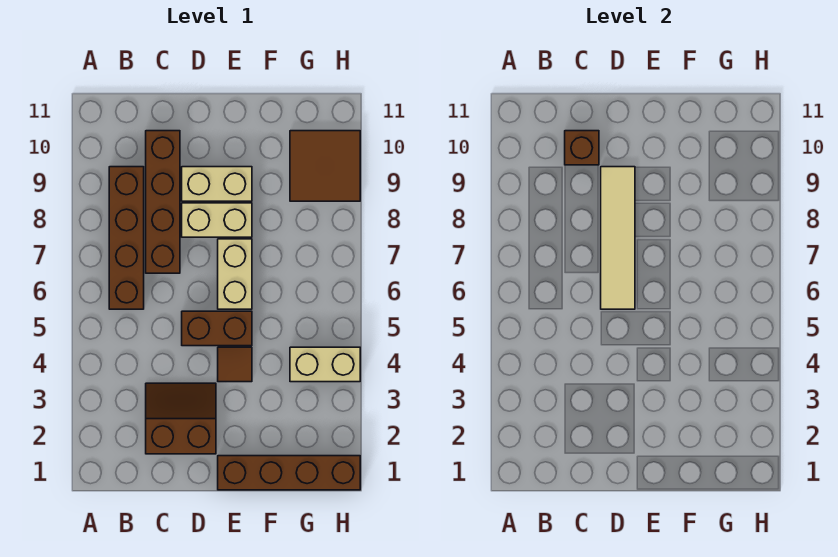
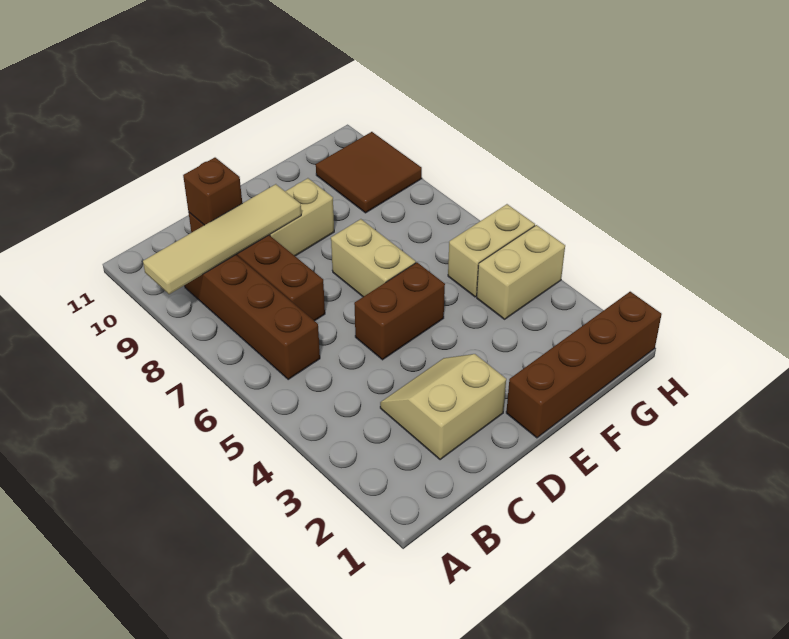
brown slope C2:D3 level 1 top 2 -> tan slope C2:D3 level 1 top 2
tan tile D6:D9 level 2 -> tan tile A9:D9 level 2
tan brick D8:E8 level 1 -> tan brick G5:H5 level 1
brown tile E4 level 1 -> none

